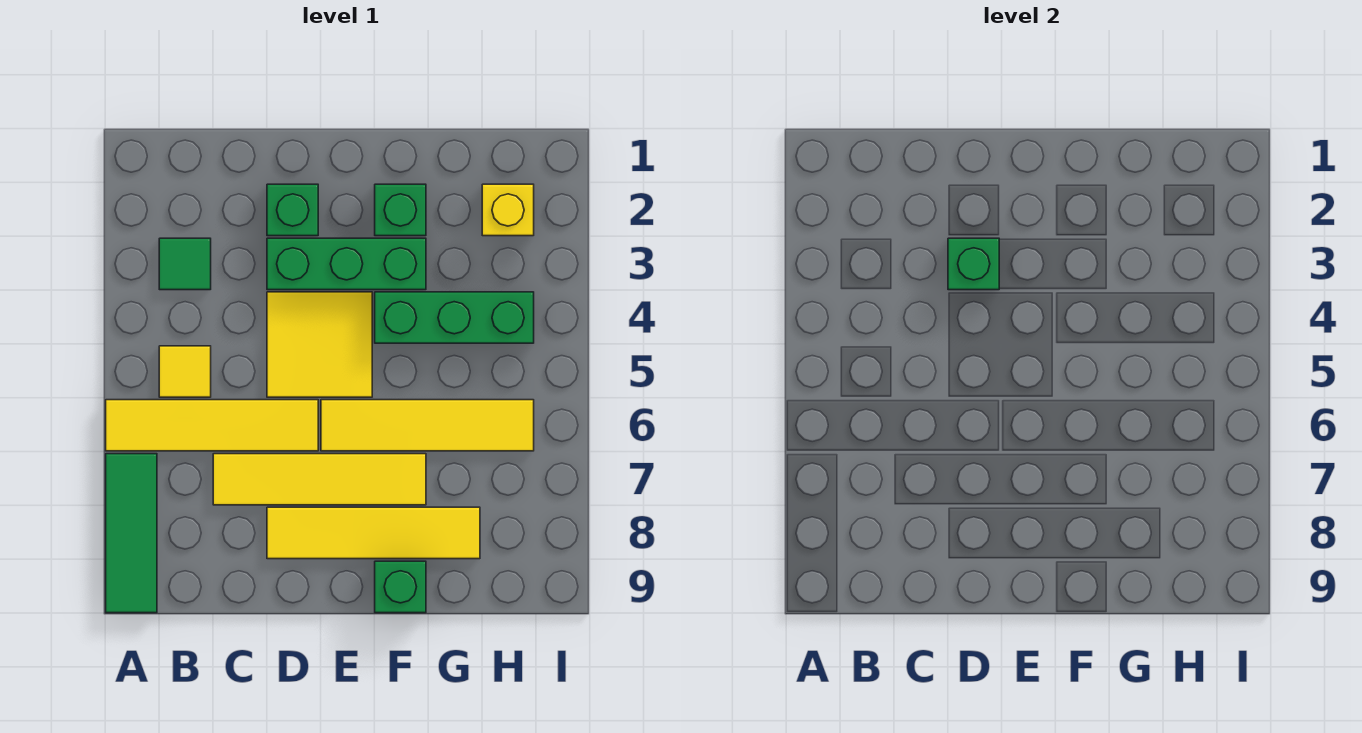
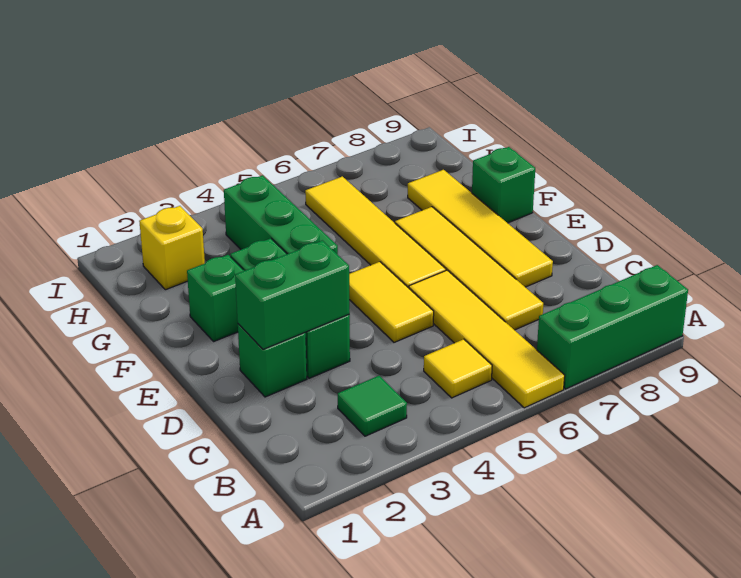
green tile A7:A9 level 1 -> green brick A7:A9 level 1
green brick D3 level 2 -> green brick D2:D3 level 2
yellow tile D4:E5 level 1 -> yellow tile D5:E5 level 1

